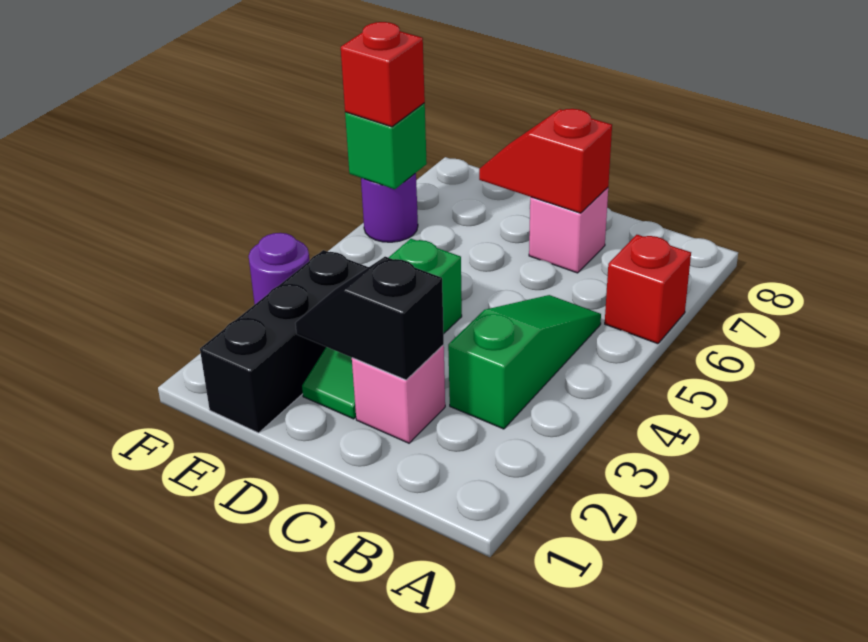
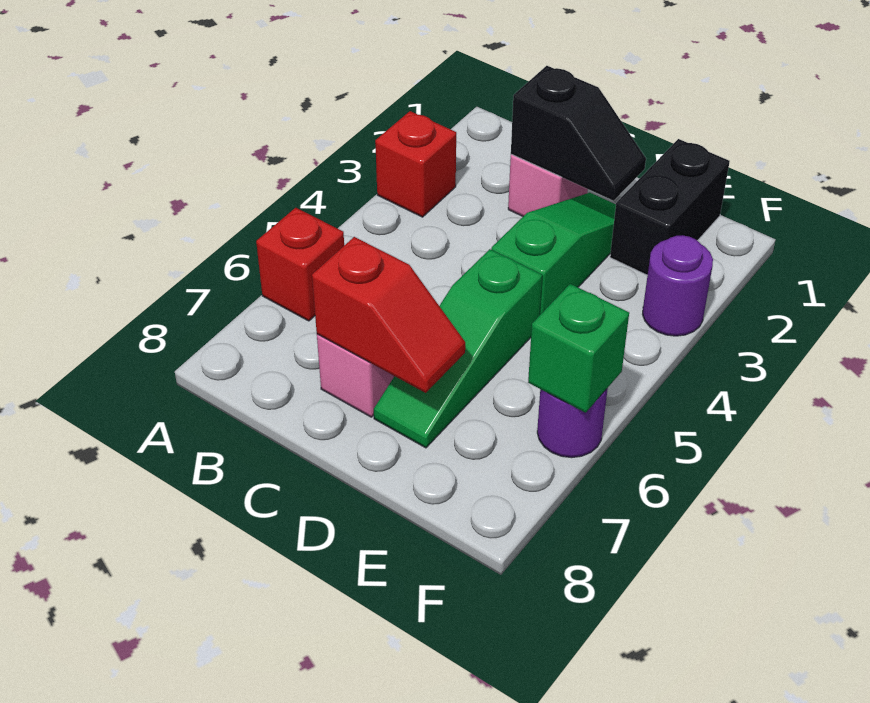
green slope B3:B5 level 1 top 3 -> green slope D5:D7 level 1 top 5
black brick E1:E3 level 1 -> black brick E1:E2 level 1
red brick F6 level 3 -> red brick A3 level 1

